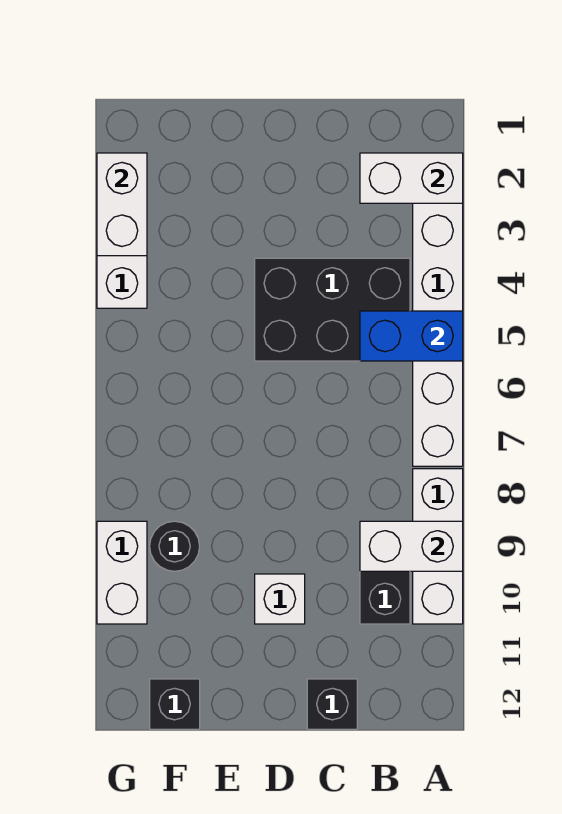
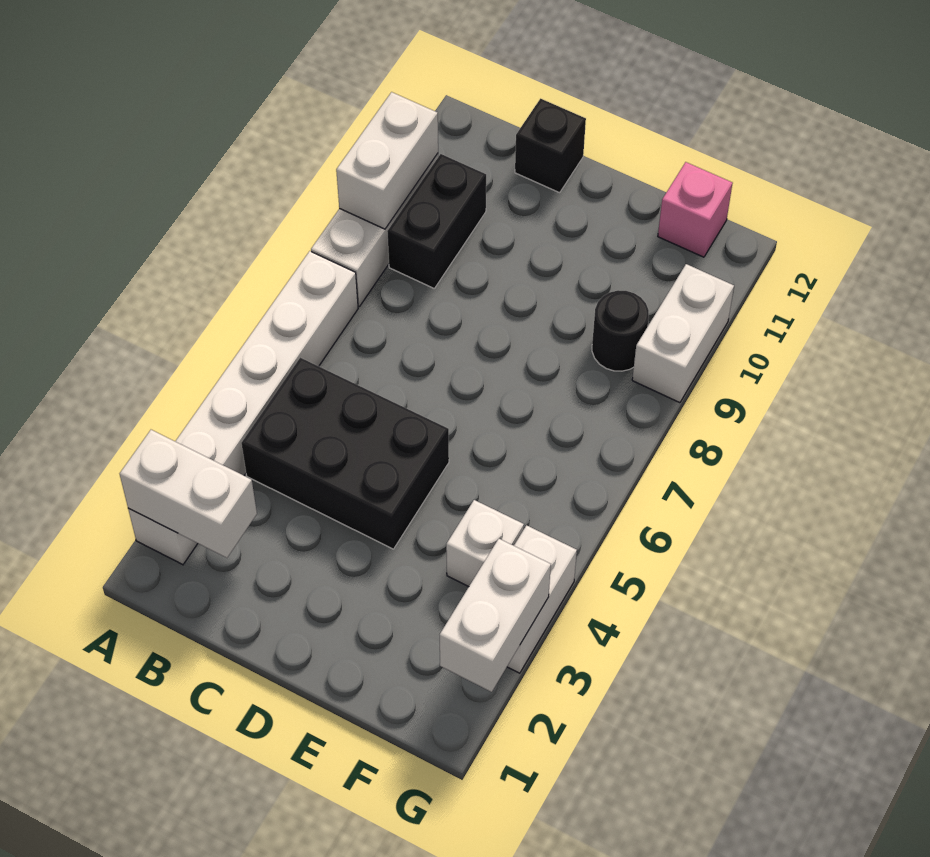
blue brick A5:B5 level 2 -> none
white brick A9:B9 level 2 -> white brick A9:A10 level 2
white brick D10 level 1 -> white brick F4 level 1
black brick F12 level 1 -> pink brick F12 level 1

